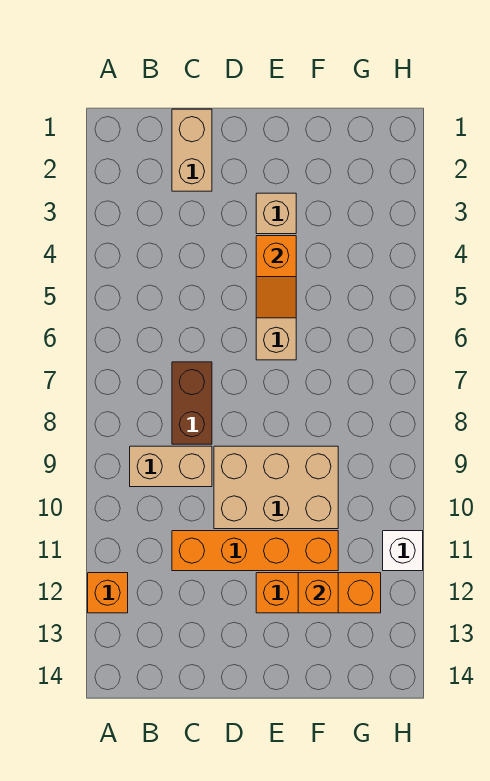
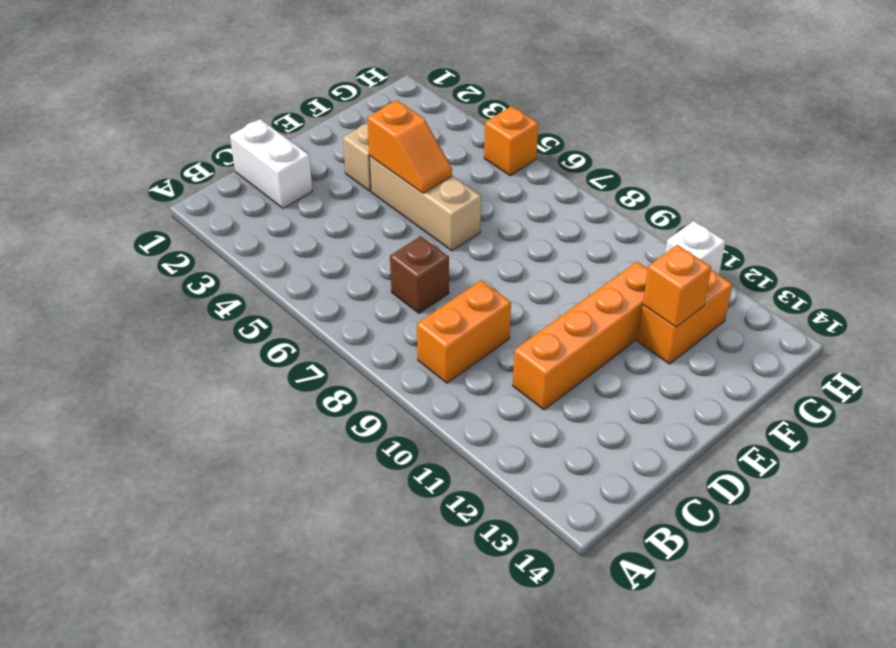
orange brick A12 level 1 -> orange brick H5 level 1
tan brick B9:C9 level 1 -> orange brick B9:C9 level 1
tan brick C1:C2 level 1 -> white brick C1:C2 level 1
brown brick C7:C8 level 1 -> brown brick C7 level 1
tan brick D9:F10 level 1 -> none
orange brick E12:G12 level 1 -> orange brick F12:G12 level 1

